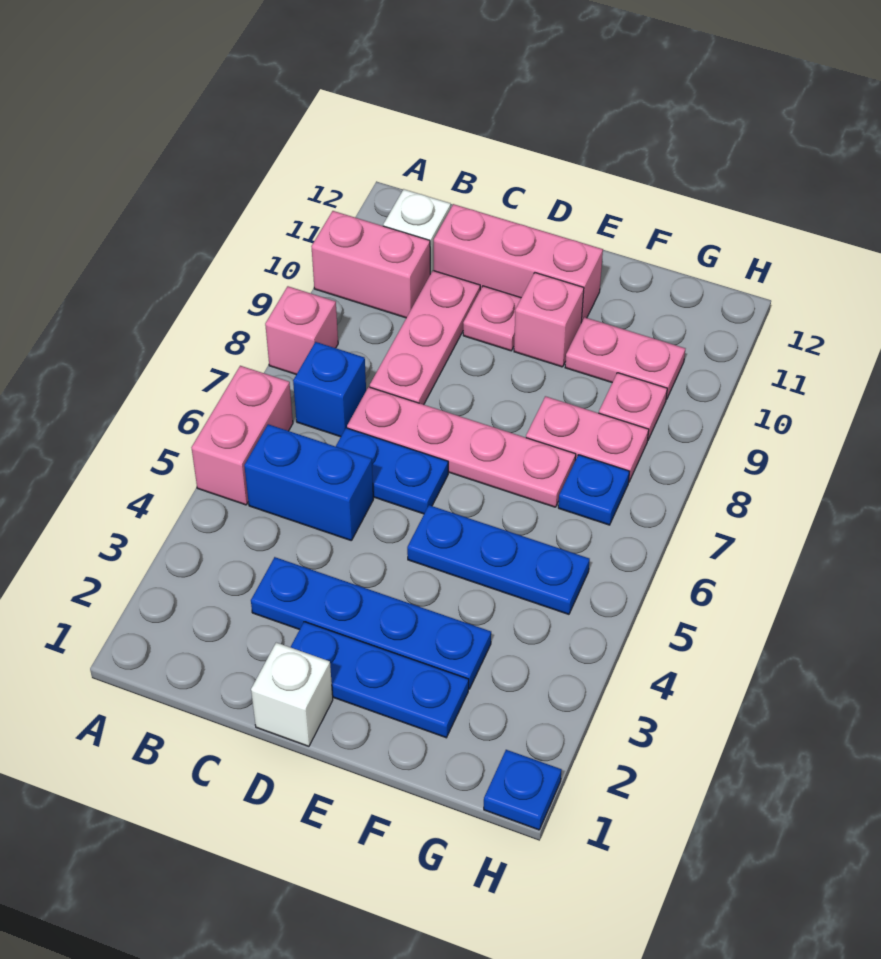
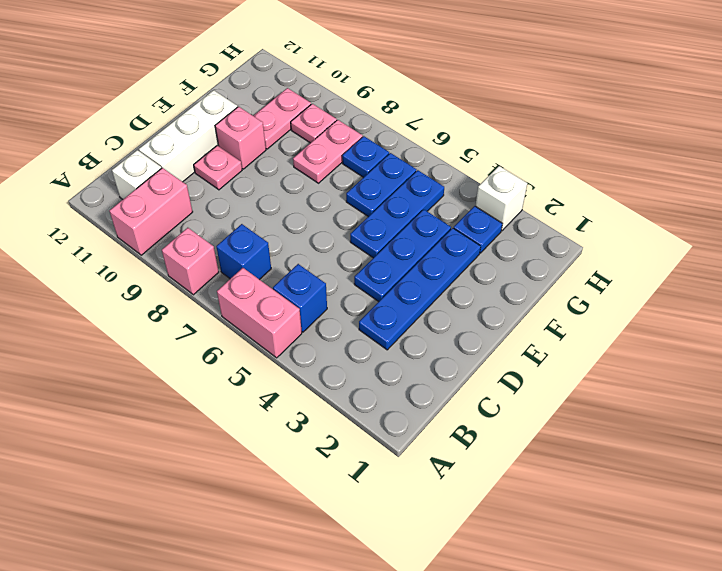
blue brick B5:C5 level 1 -> blue brick B5 level 1
blue plate C6:D6 level 1 -> blue plate F6:G6 level 1
pink plate C7:F7 level 1 -> none
pink plate C8:C10 level 1 -> none
pink brick C11:E11 level 1 -> white brick C11:E11 level 1
white brick D1 level 1 -> white brick H3 level 1
blue plate D2:F2 level 1 -> blue plate D4:F4 level 1
blue plate H1 level 1 -> blue plate G3 level 1

